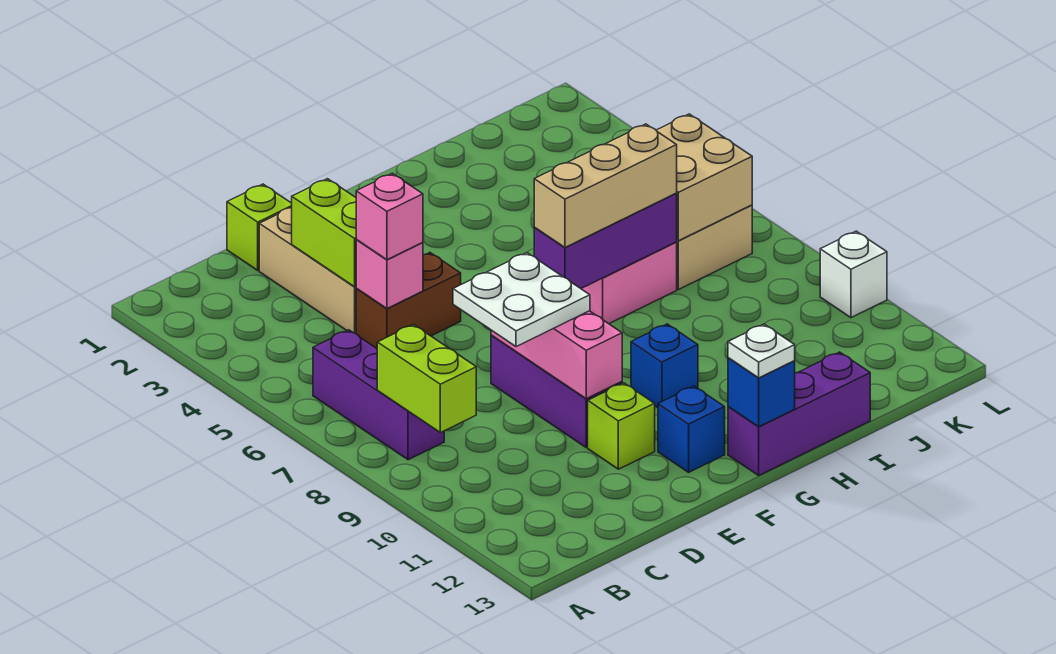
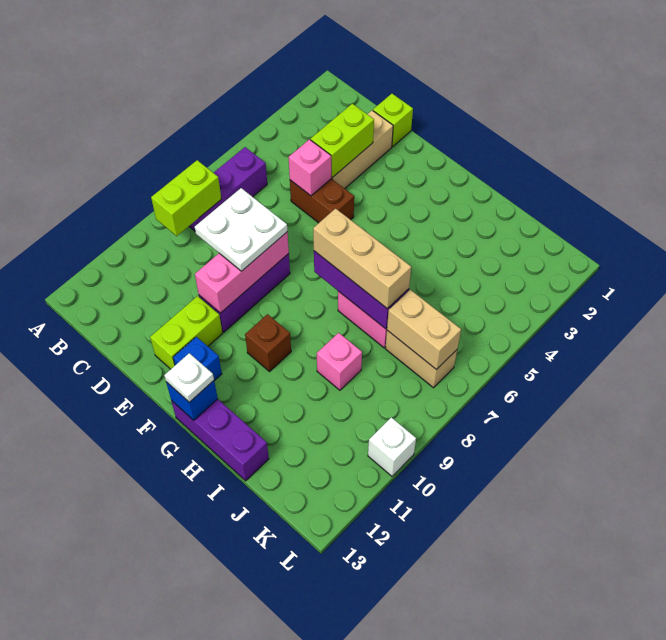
pink brick D5 level 3 -> pink brick I9 level 1
lime brick E11 level 1 -> lime brick E11:E12 level 1
blue brick G10 level 1 -> brown brick G10 level 1
tan brick J6:K7 level 2 -> tan brick J7:K7 level 2

